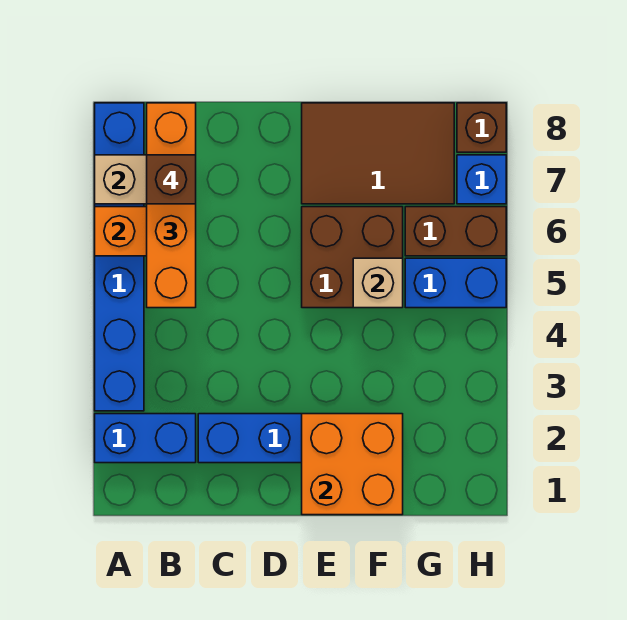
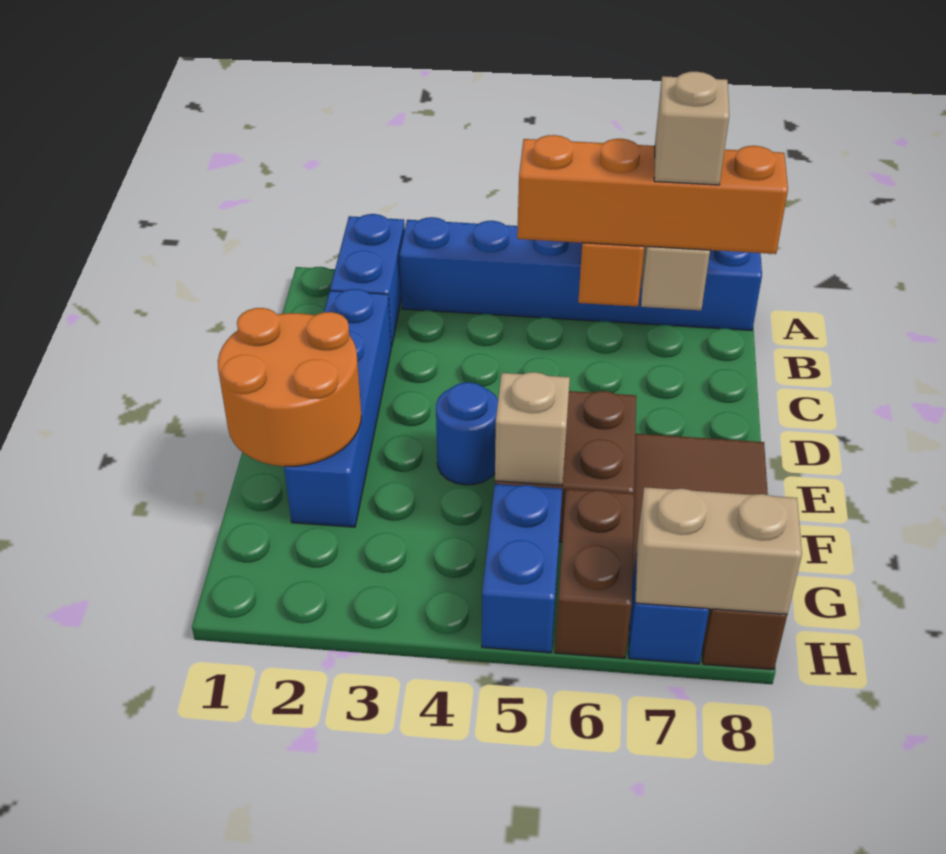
brown brick B7 level 4 -> tan brick B7 level 4
orange brick E1:F2 level 2 -> orange round brick E1:F2 level 2
none -> blue round brick E4 level 1
none -> tan brick H7:H8 level 2

